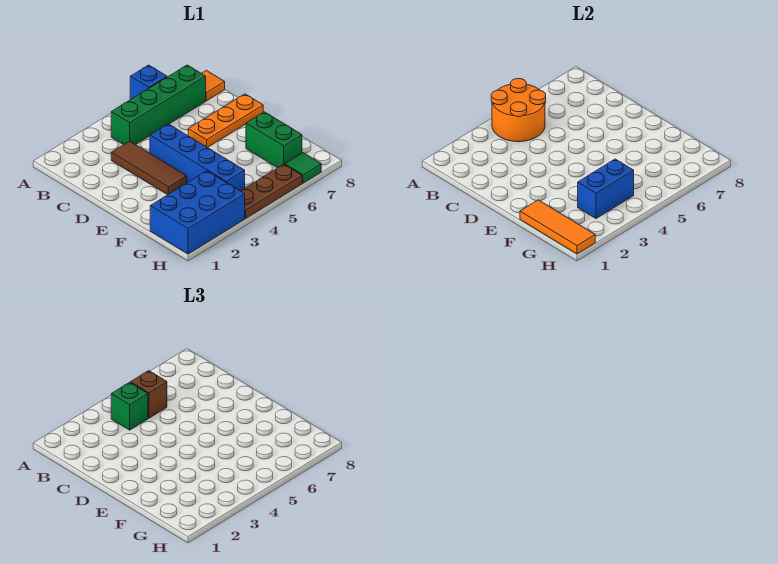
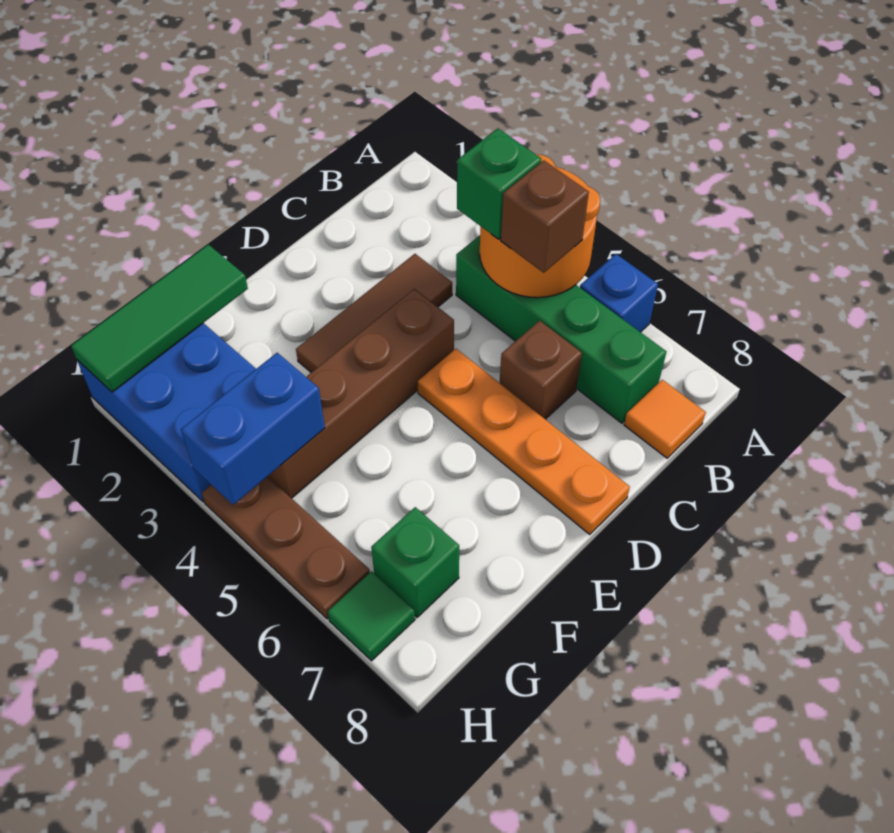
none -> brown brick C6 level 1
blue brick D4:G4 level 1 -> brown brick D4:G4 level 1
orange plate D6:D8 level 1 -> orange plate D5:D8 level 1
orange tile F1:H1 level 2 -> green tile F1:H1 level 2
green brick F7:G7 level 1 -> green brick G7 level 1
blue brick G3:G4 level 2 -> blue brick G4:H4 level 2

